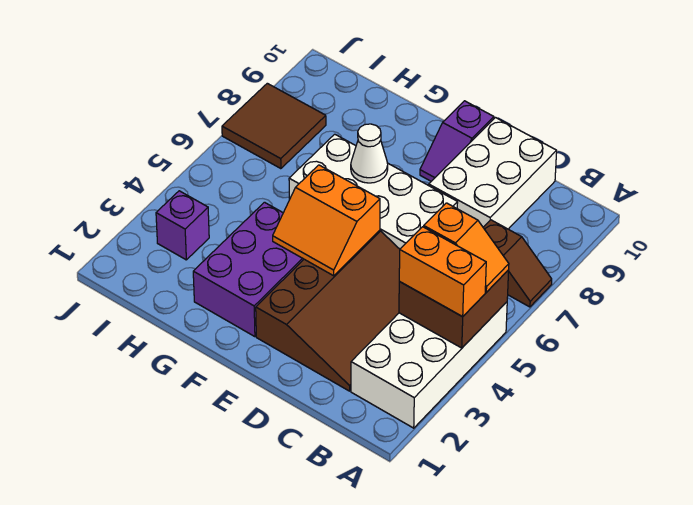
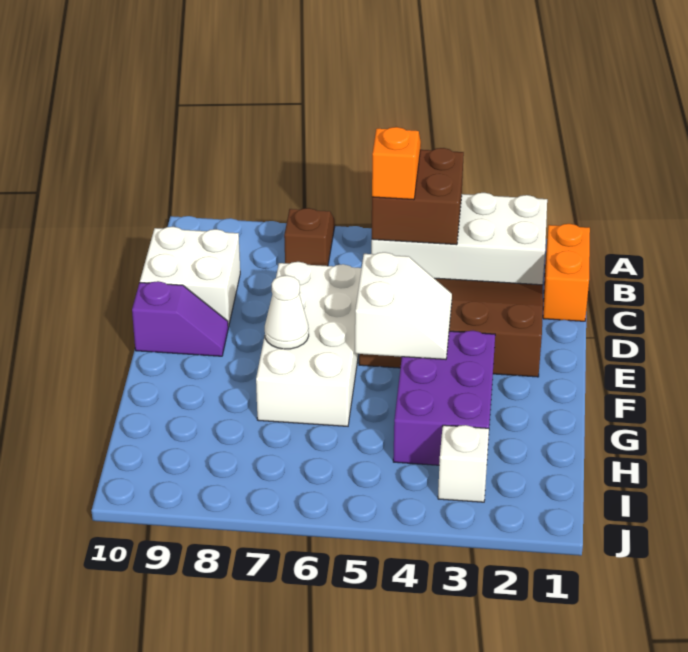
orange brick A4:B4 level 3 -> orange brick B1:C1 level 1
white brick C8:D10 level 1 -> white brick C9:D10 level 1
orange slope E4:F5 level 2 top 5 -> white slope E4:F5 level 2 top 5
purple brick F2:G4 level 1 -> purple brick F3:H4 level 1
purple brick I3 level 1 -> white brick I3 level 1
brown tile I7:J8 level 1 -> none

